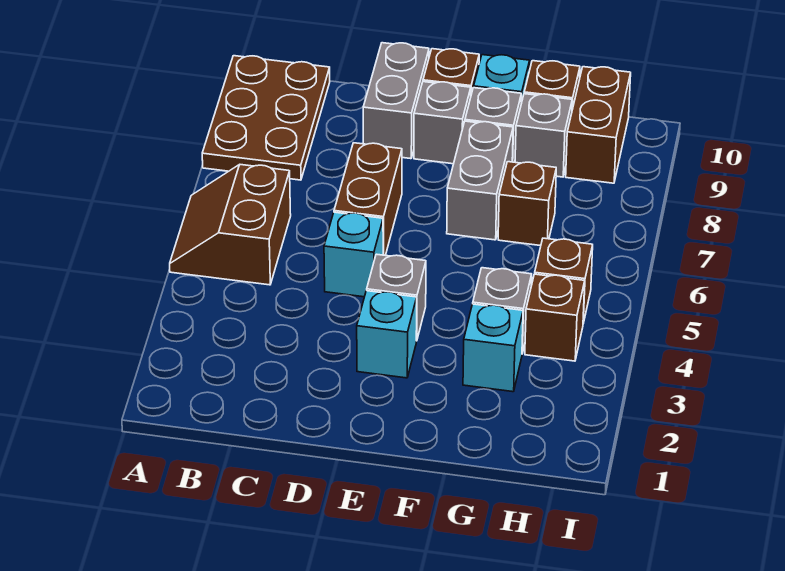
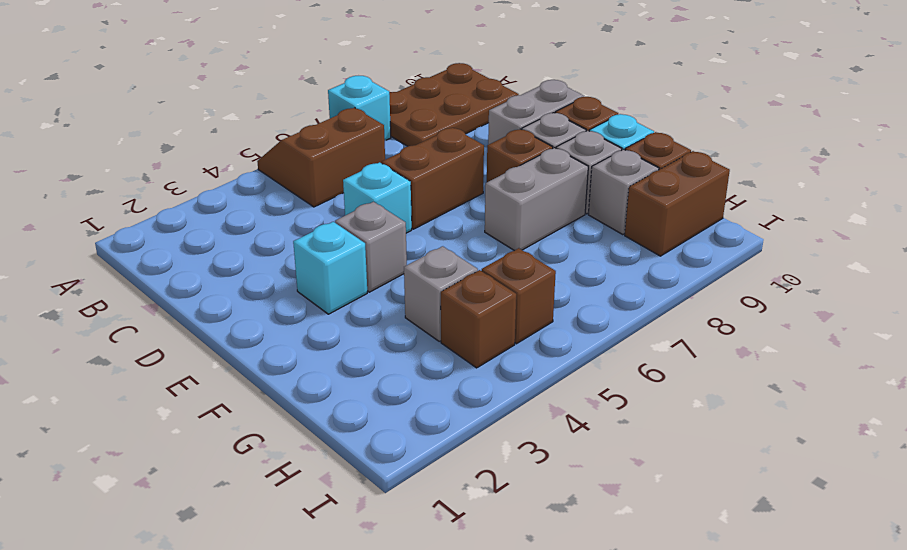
cyan brick G3 level 1 -> cyan brick A7 level 1
brown brick G7 level 1 -> brown brick E8 level 1

